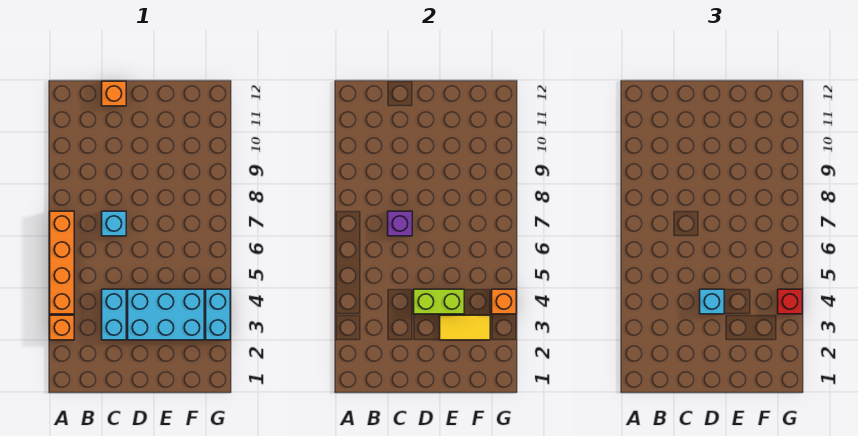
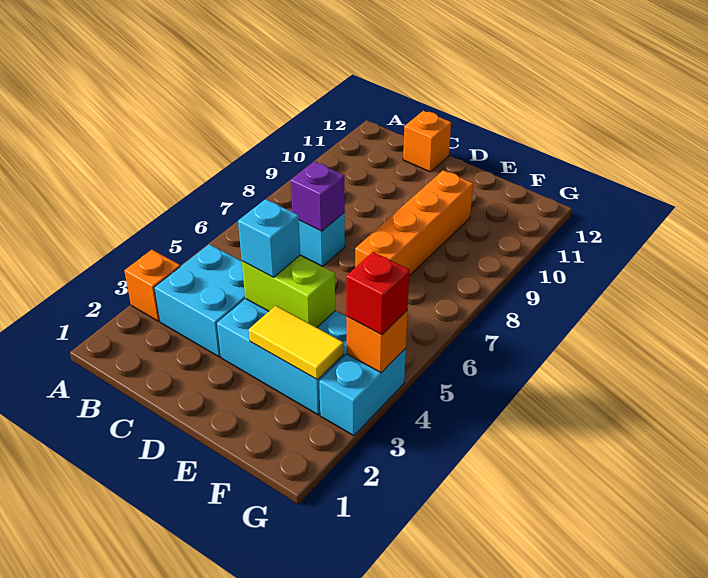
orange brick A4:A7 level 1 -> orange brick E7:E10 level 1
cyan brick C3:C4 level 1 -> cyan brick B3:C4 level 1

